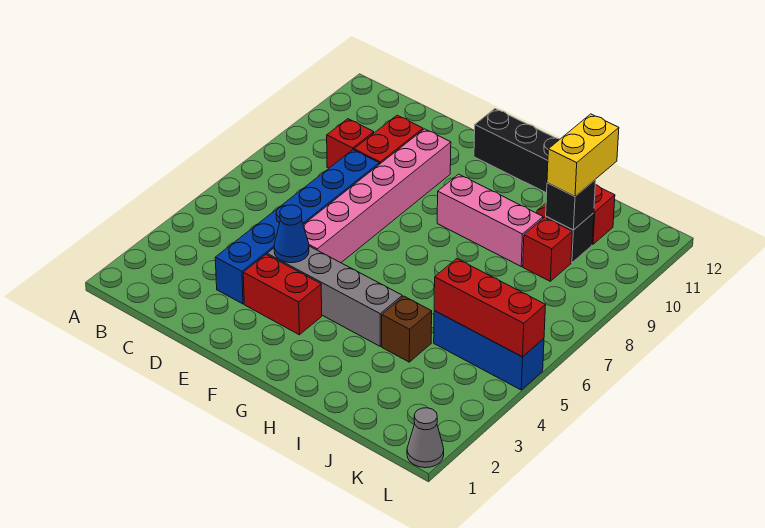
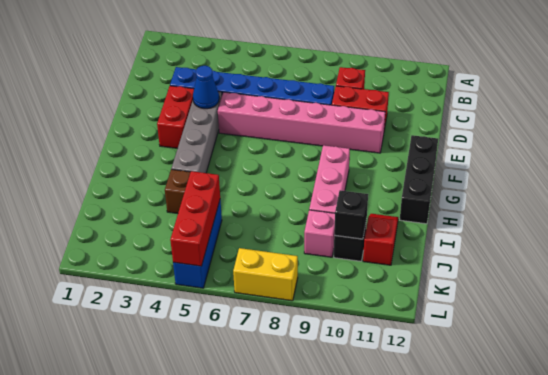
red brick J9 level 1 -> pink brick J9 level 1
yellow brick J10:J11 level 3 -> yellow brick L7:L8 level 1
grey cone L1 level 1 -> none

